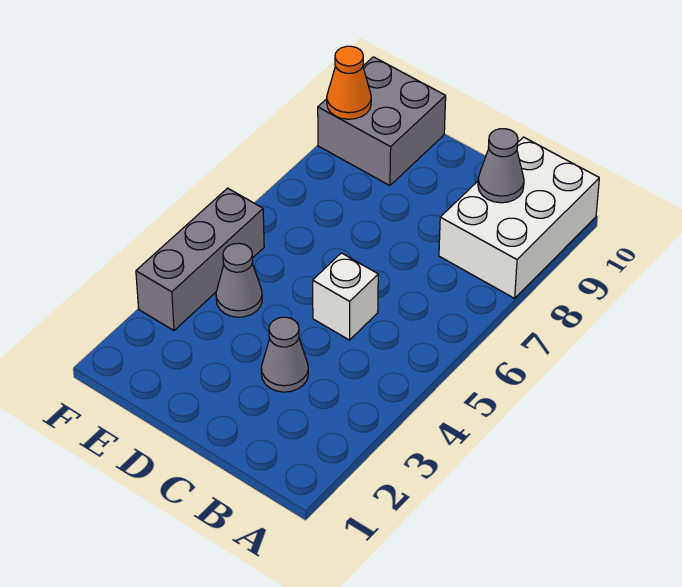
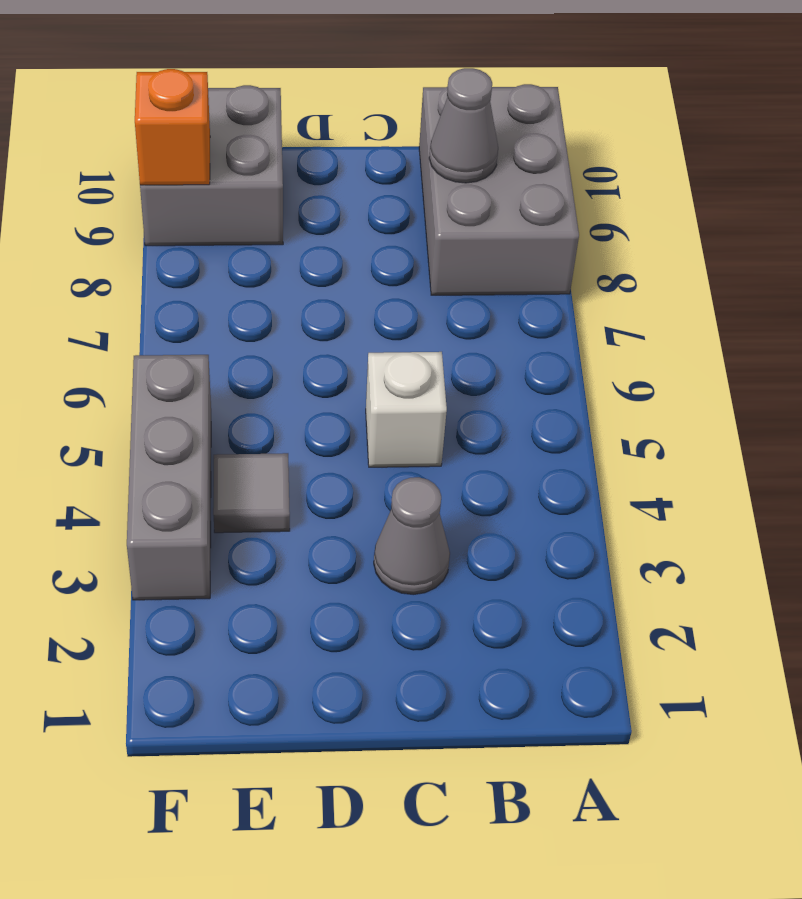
white brick A8:B10 level 1 -> grey brick A8:B10 level 1
grey cone E4 level 1 -> grey tile E4 level 1
orange cone F9 level 2 -> orange brick F9 level 2

